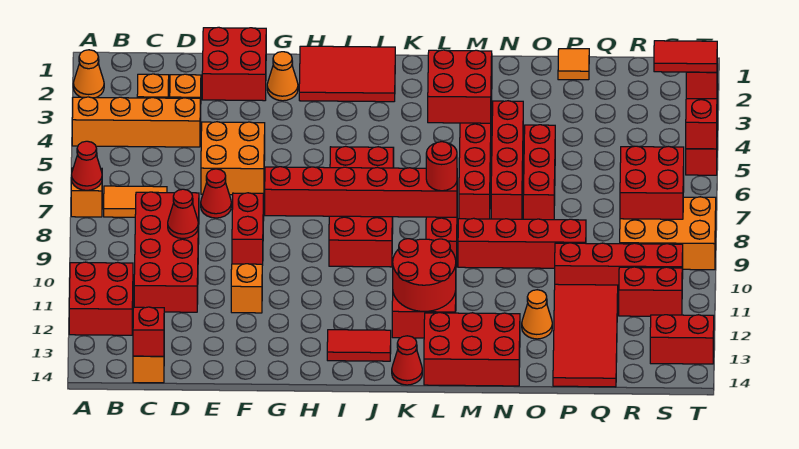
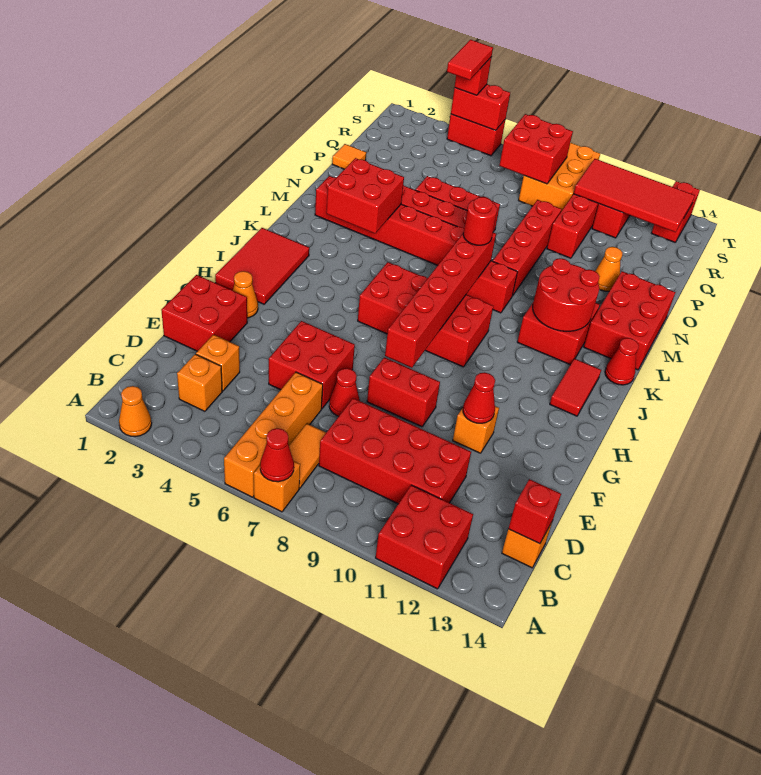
orange brick A4:D4 level 1 -> orange brick A6:D6 level 1
red cone D9 level 2 -> red cone F11 level 2
orange brick E5:F6 level 1 -> red brick E5:F6 level 1
red tile P11:Q14 level 1 -> red tile R10:S13 level 2

